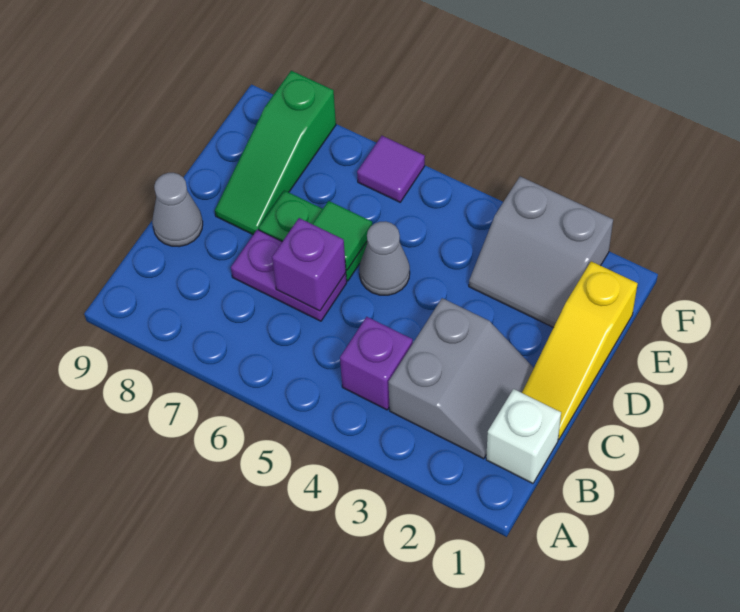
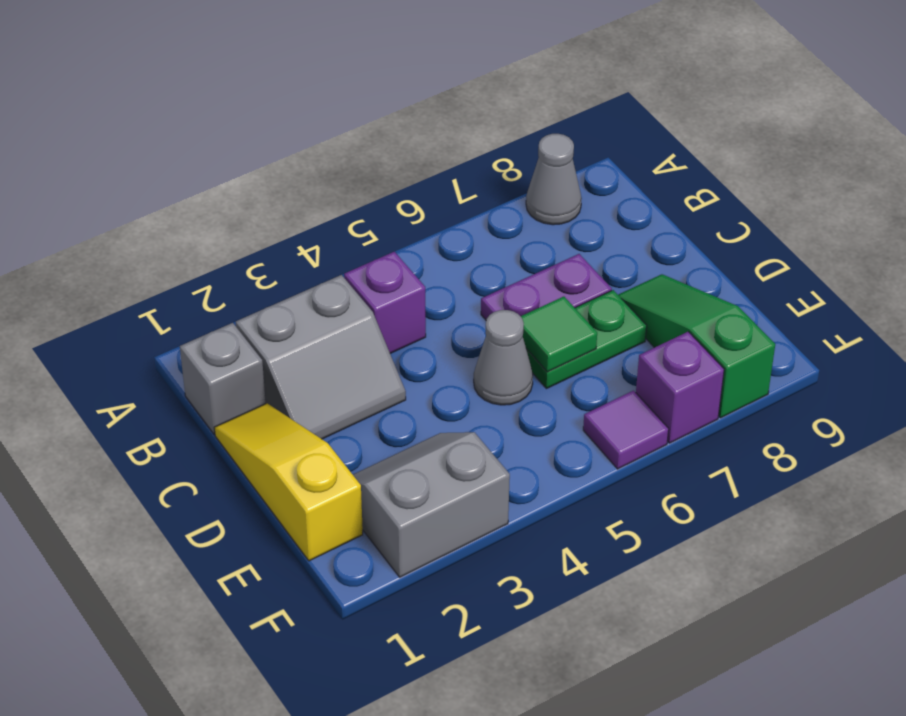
white brick B1 level 1 -> grey brick B1 level 1
grey slope B2:C3 level 1 top 3 -> grey slope B2:C3 level 1 top B
purple brick C6 level 2 -> purple brick F7 level 1
grey cone C9 level 1 -> grey cone A8 level 1

